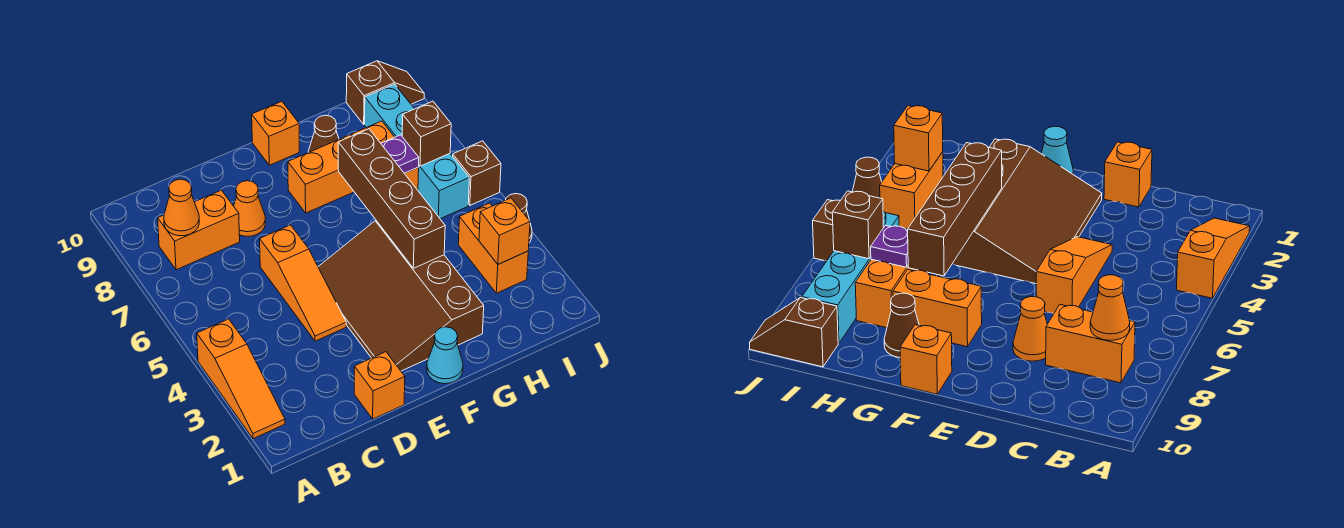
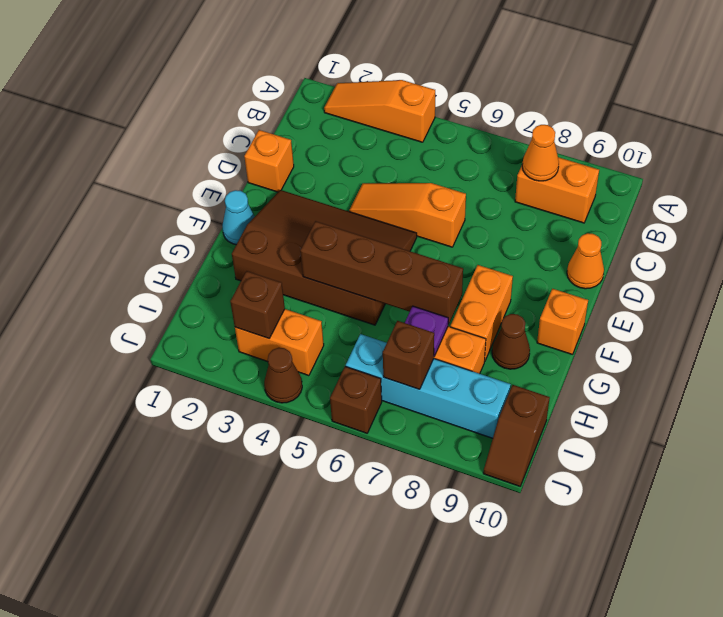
orange brick B8:C8 level 1 -> orange brick B8:B9 level 1
orange cone D8 level 1 -> orange cone D10 level 1
orange brick I3 level 2 -> brown brick I3 level 2

